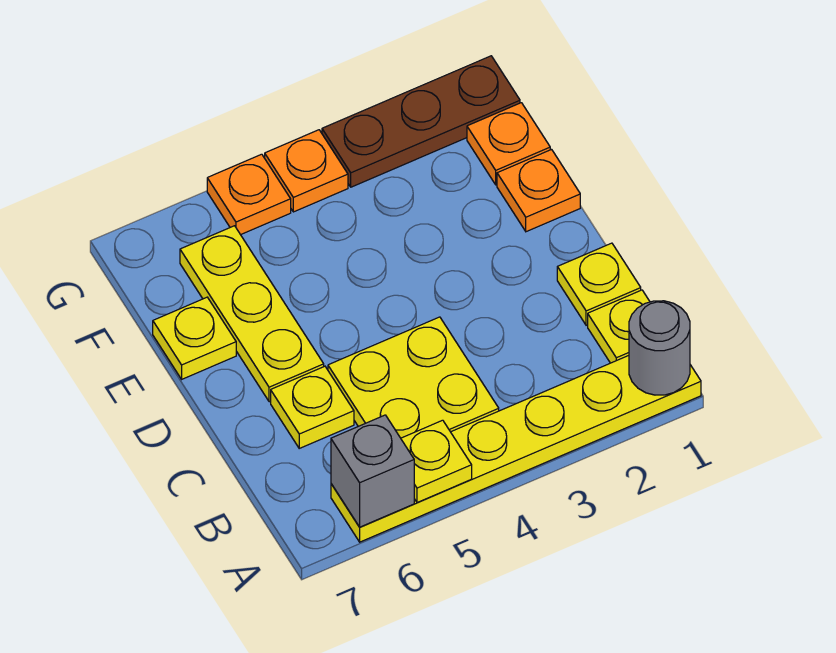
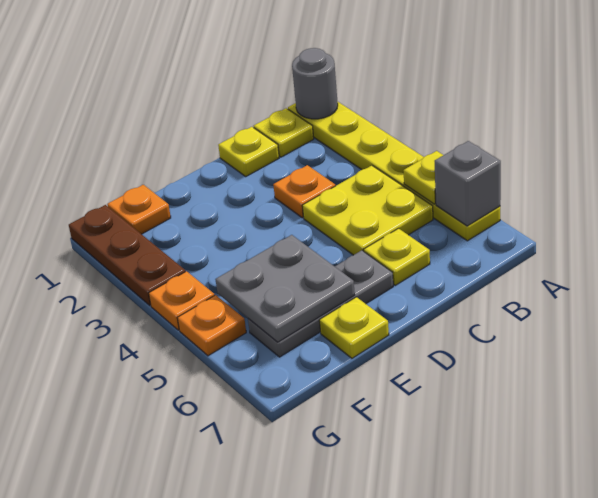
yellow plate D6:F6 level 1 -> grey plate D6:F6 level 1
orange plate E1 level 1 -> orange plate C3 level 1
none -> grey plate E5:F6 level 2

